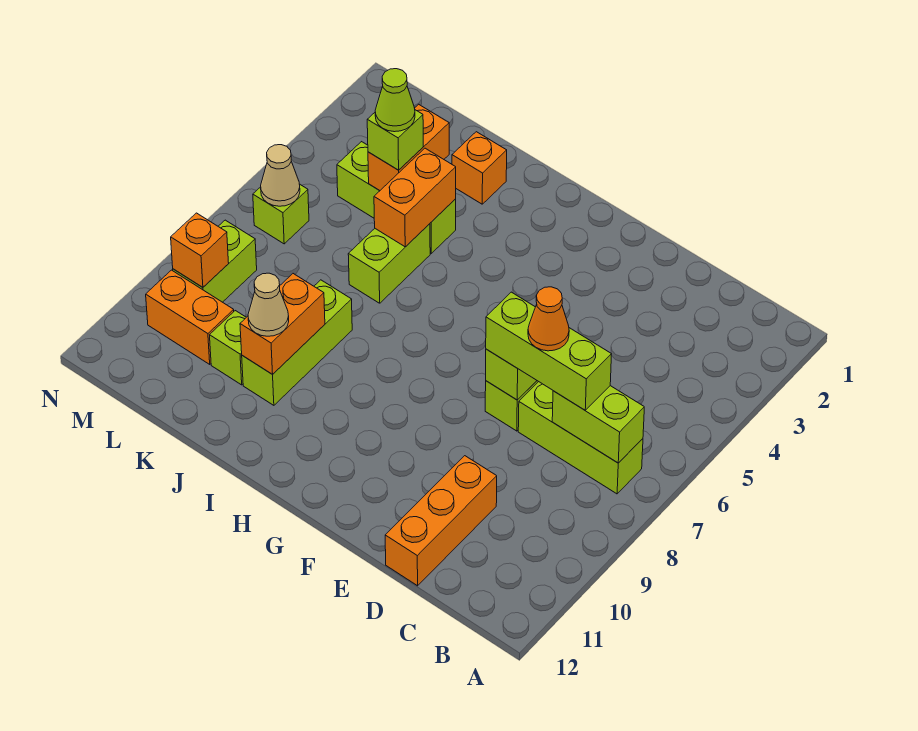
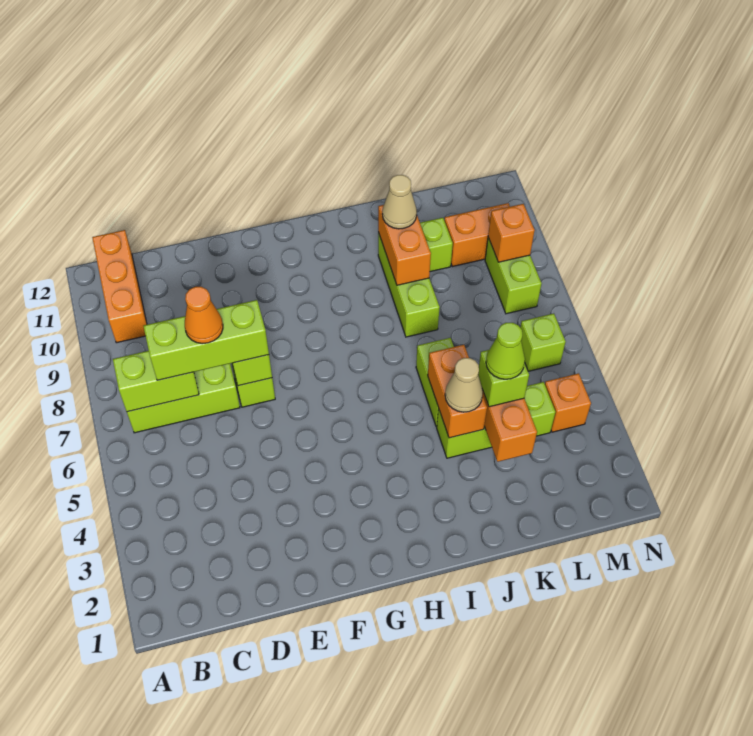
orange brick D10:D12 level 1 -> orange brick B10:B12 level 1
orange brick J2 level 1 -> orange brick M4 level 1
tan cone M6 level 2 -> tan cone J4 level 3

